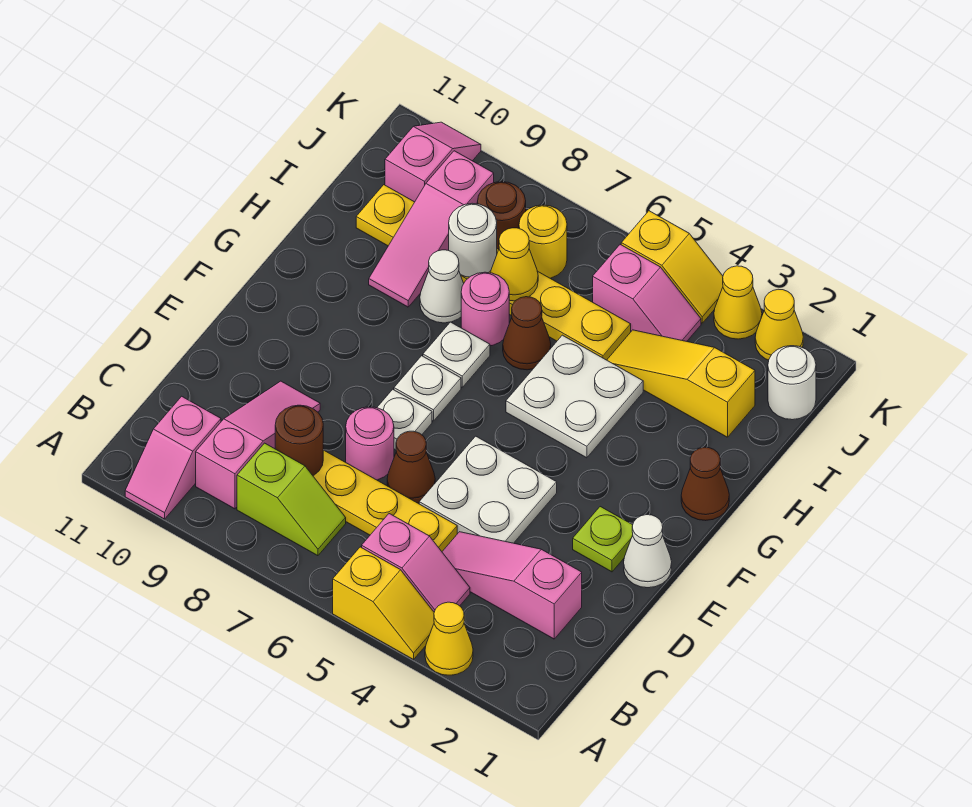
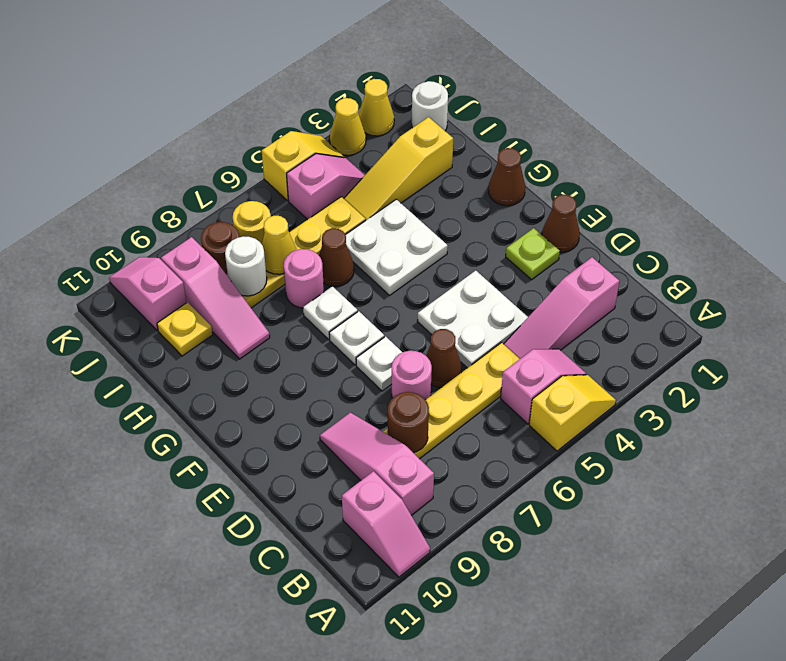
yellow cone A3 level 1 -> none
lime slope B7:B8 level 1 top 8 -> none
white cone E1 level 1 -> brown cone E1 level 1
white cone H8 level 1 -> none

